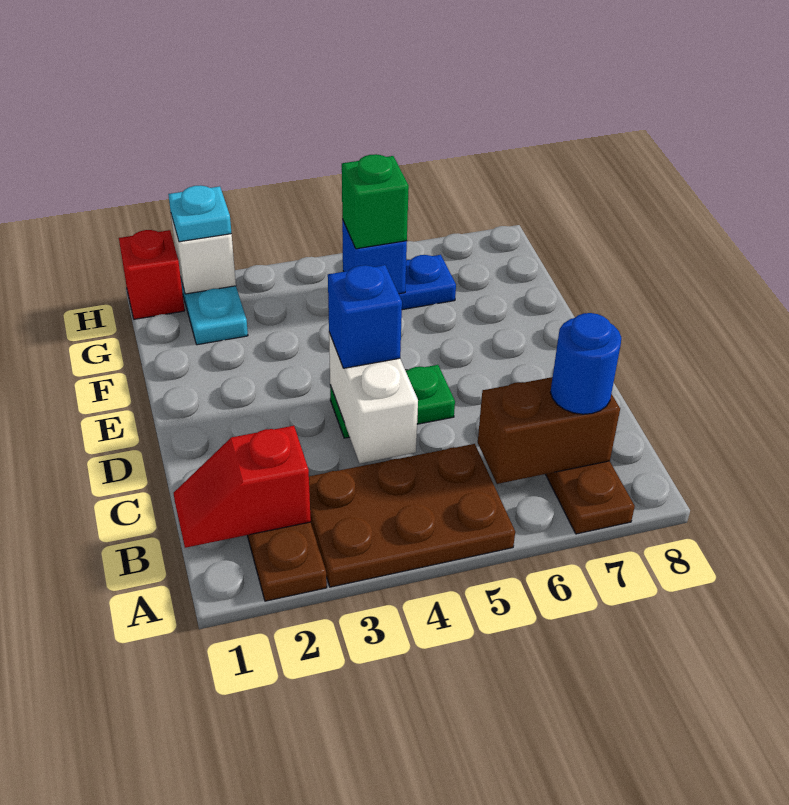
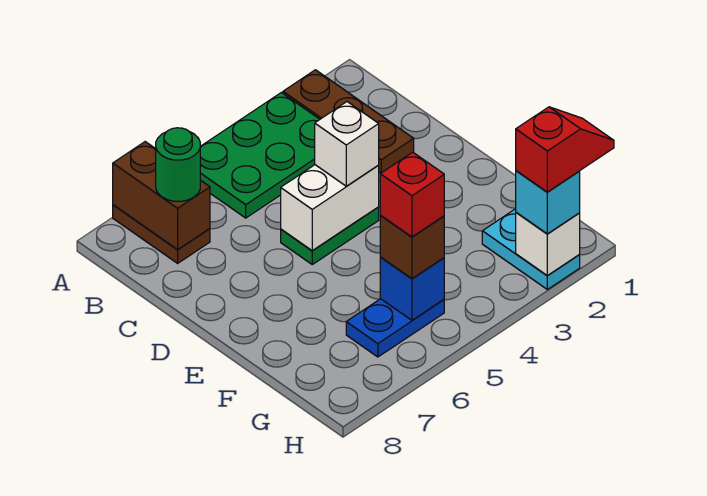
brown plate A3:B5 level 1 -> green plate A3:B5 level 1
red slope B1:B2 level 2 top 2 -> red slope H1:H2 level 4 top 2
brown brick B6:B7 level 2 -> brown brick A7:B7 level 2
blue round brick B7 level 3 -> green round brick B7 level 3
white brick C4:D4 level 2 -> white brick D4:D5 level 2
blue brick D4 level 3 -> white brick D4 level 3
green brick G5 level 3 -> brown brick G5 level 3
red brick H1 level 1 -> red brick G5 level 4
cyan plate H2 level 3 -> cyan brick H2 level 3

